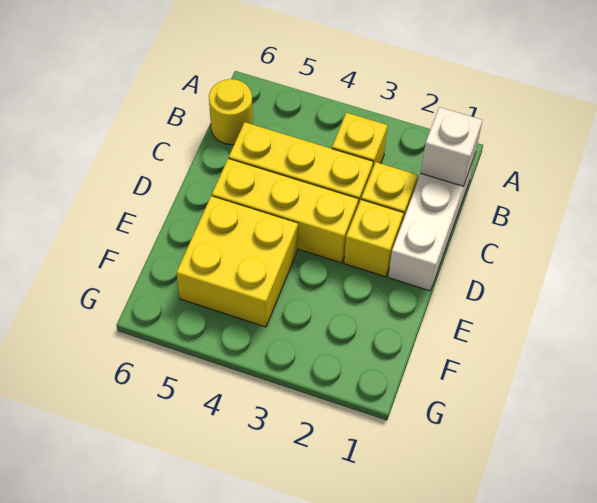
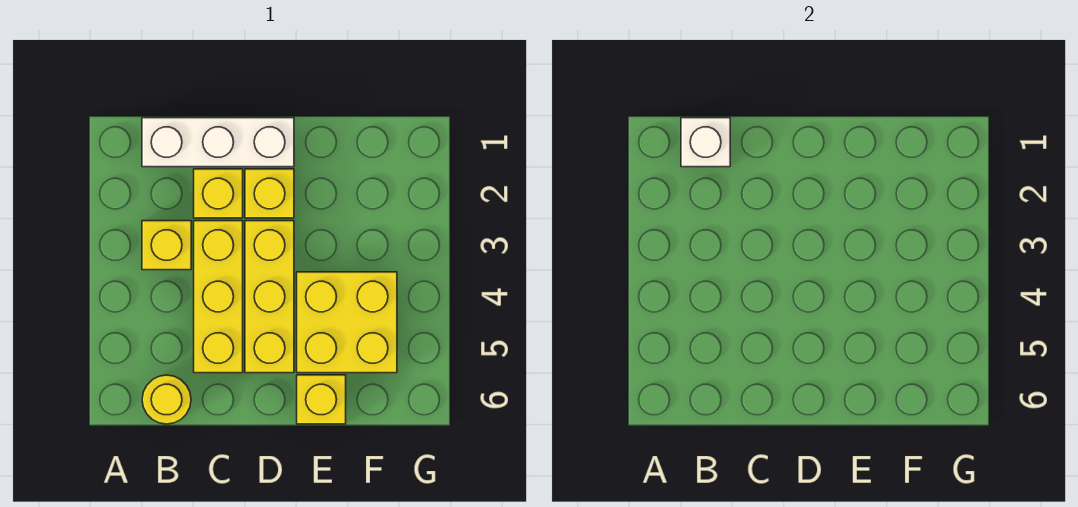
none -> yellow brick E6 level 1

